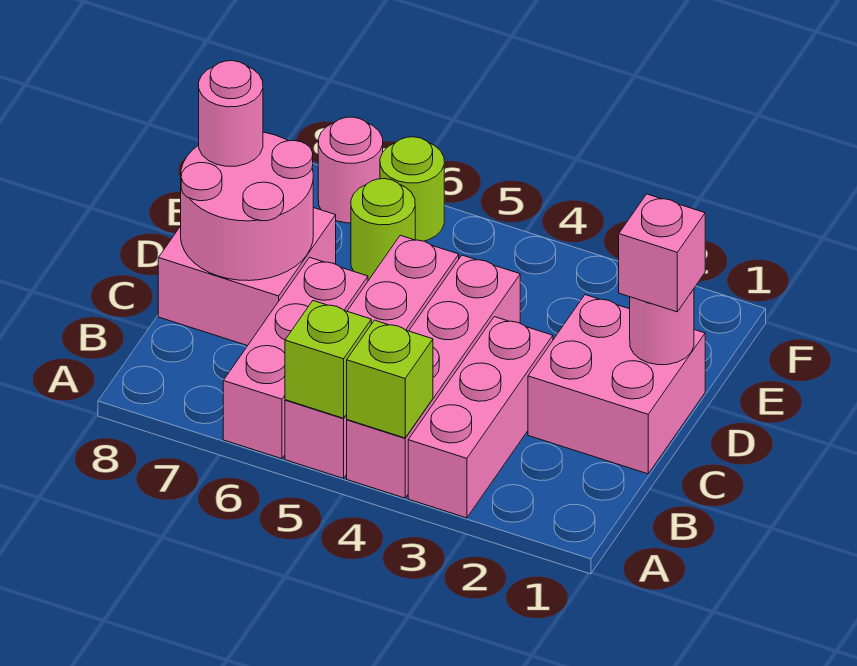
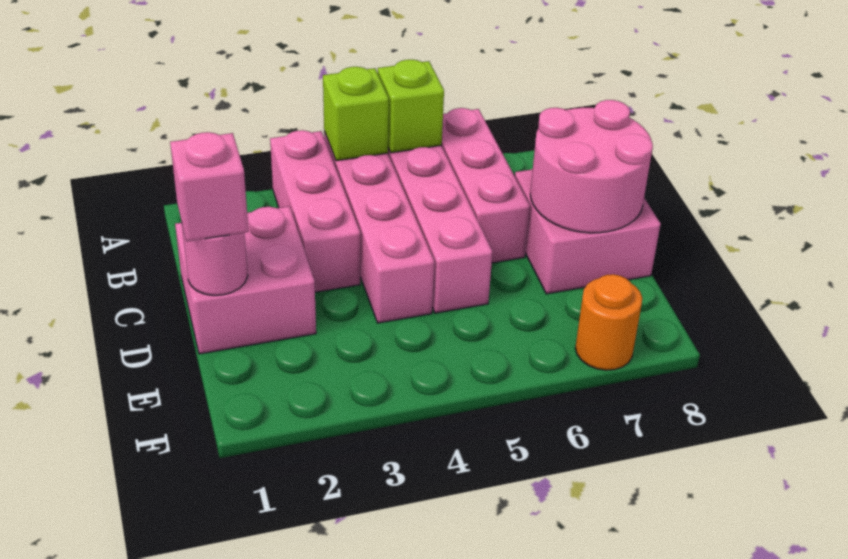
pink round brick D8 level 3 -> none
lime round brick E6 level 1 -> none
lime round brick F6 level 1 -> none
pink round brick F7 level 1 -> orange round brick F7 level 1

